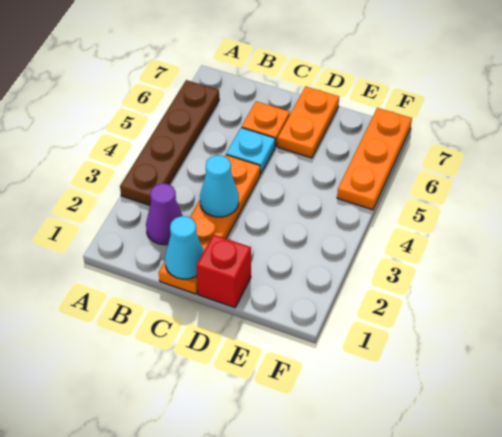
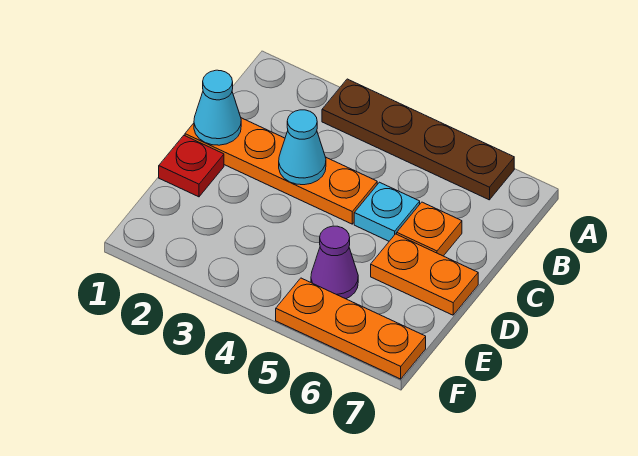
purple cone B2 level 1 -> purple cone E5 level 1
red brick D1 level 1 -> red plate D1 level 1

